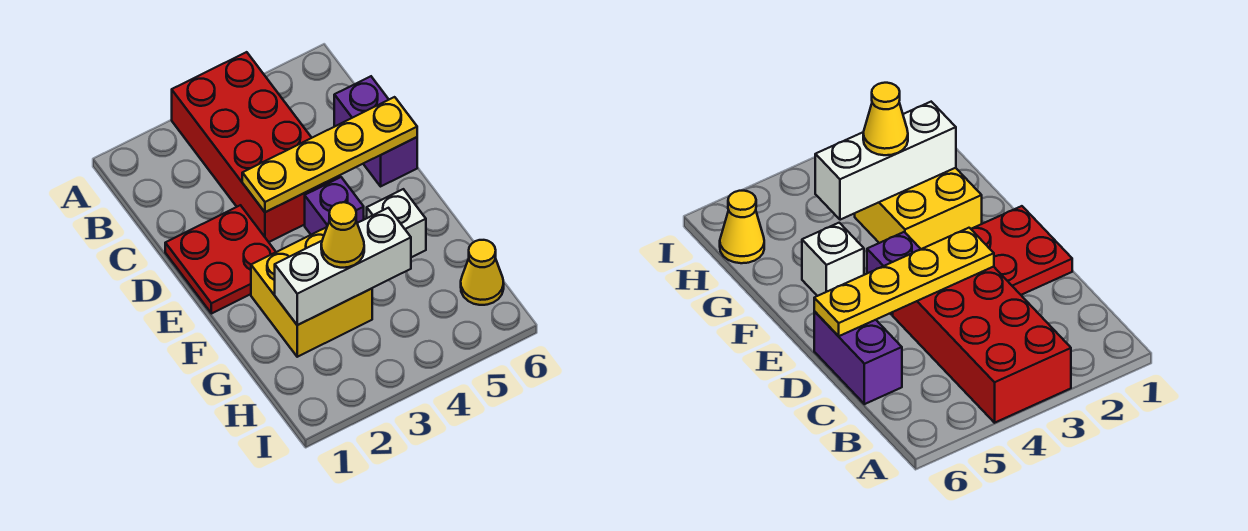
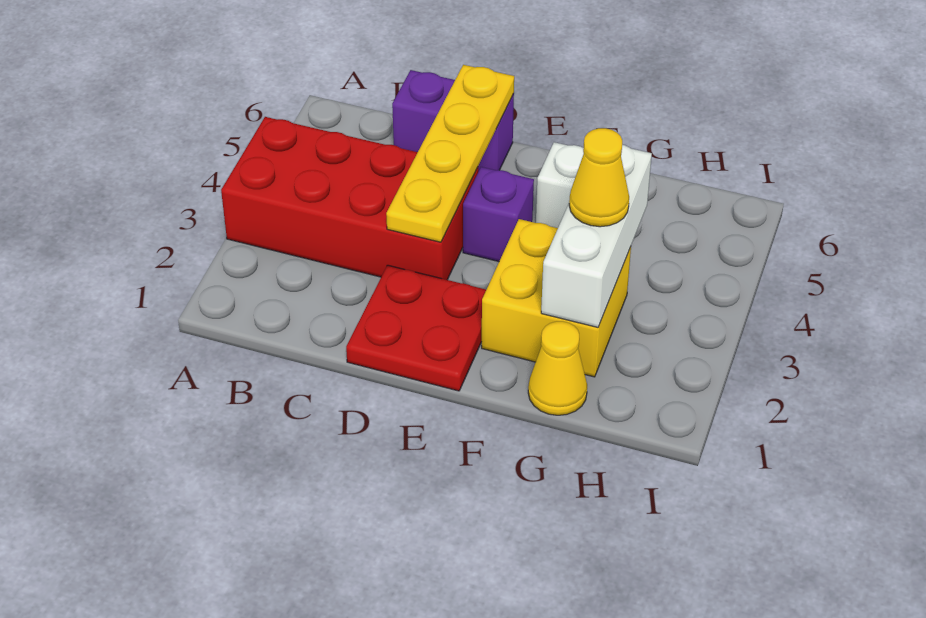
yellow cone H6 level 1 -> yellow cone G1 level 1

